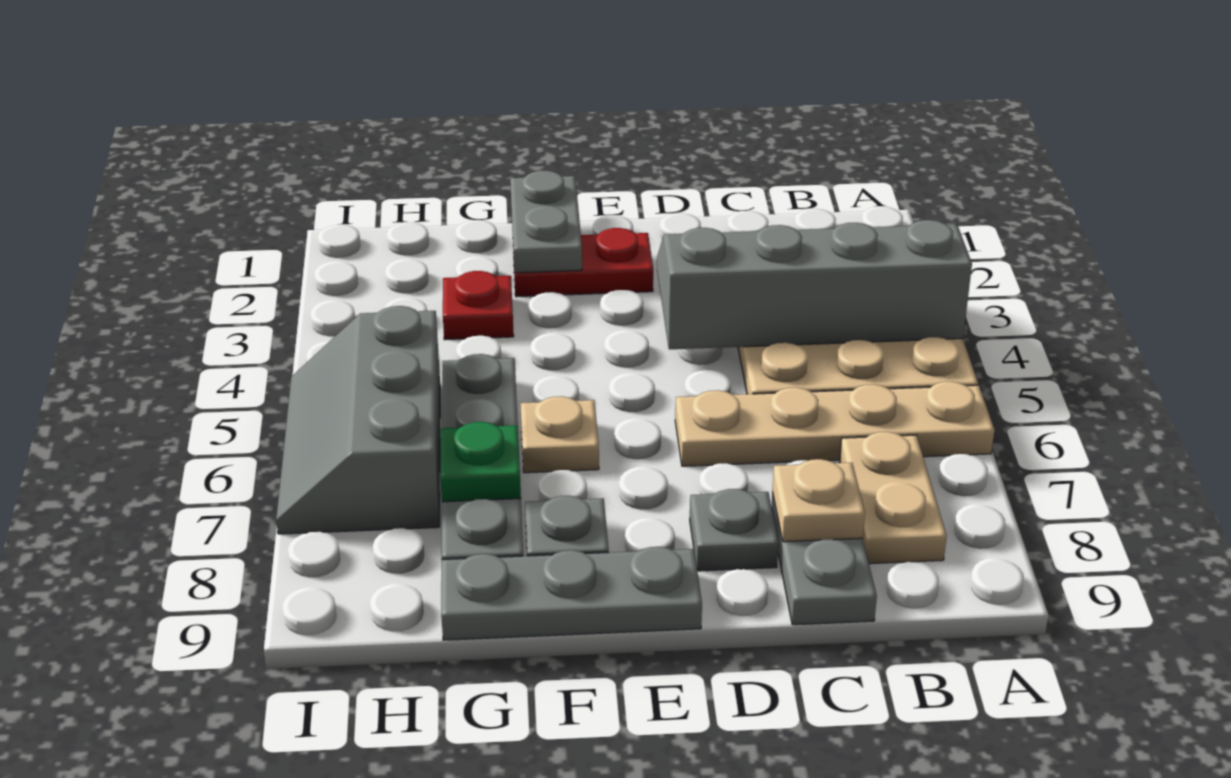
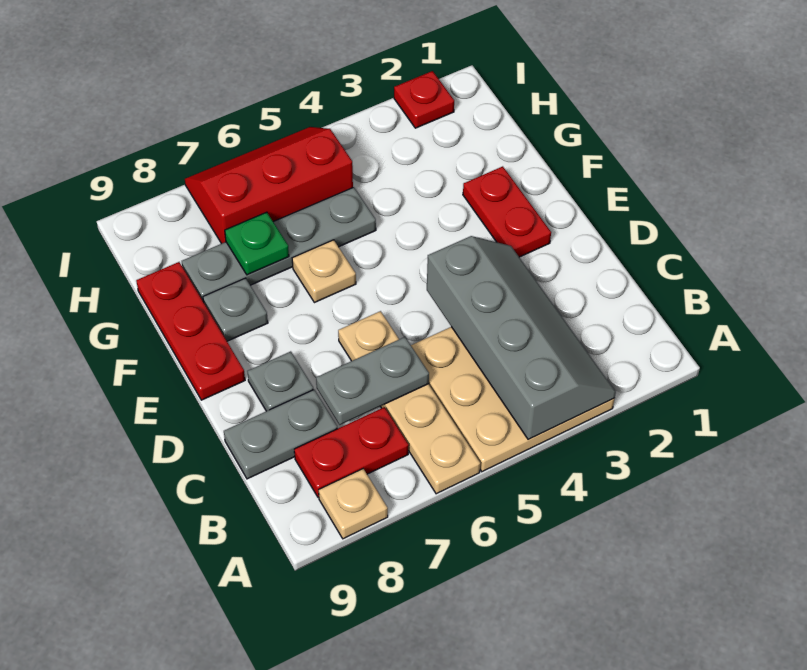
tan plate B7:B8 level 1 -> red plate B7:B8 level 1
tan plate C8 level 2 -> tan plate A8 level 1
grey plate E9:G9 level 1 -> red plate E9:G9 level 1
grey plate F1:F2 level 2 -> grey plate C6:C7 level 2
red plate G3 level 1 -> red plate I2 level 1
grey slope H5:I7 level 1 top H -> red slope H5:I7 level 1 top H

